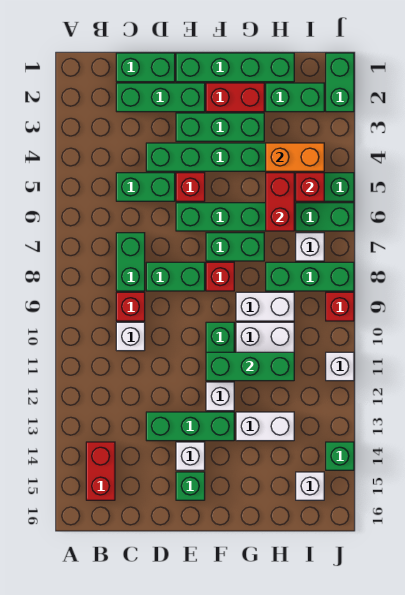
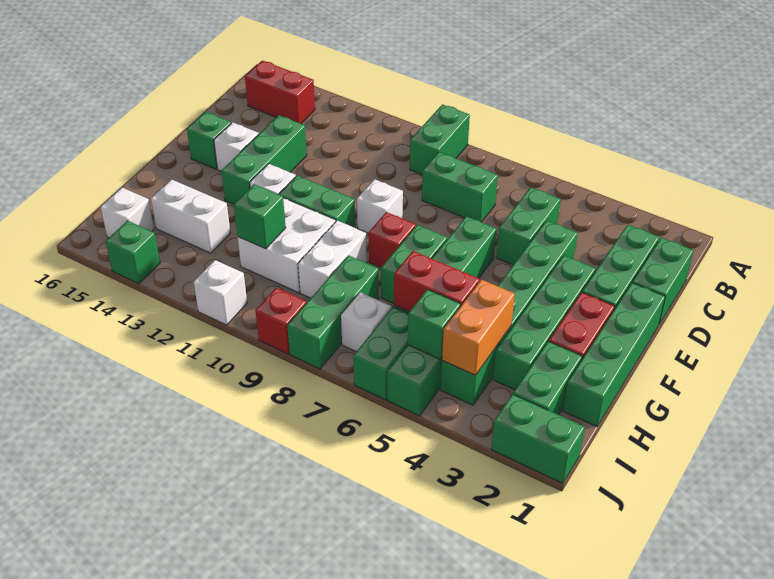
red brick C9 level 1 -> none
white brick C10 level 1 -> white brick E9 level 1
green brick D8:E8 level 1 -> green brick A9:B9 level 1
green brick E3:G3 level 1 -> green brick E3:H3 level 1
red brick E5 level 1 -> none
green brick F11:H11 level 2 -> green brick H11 level 2
white brick G13:H13 level 1 -> white brick H13:H14 level 1
red brick I5 level 2 -> green brick I5 level 2

